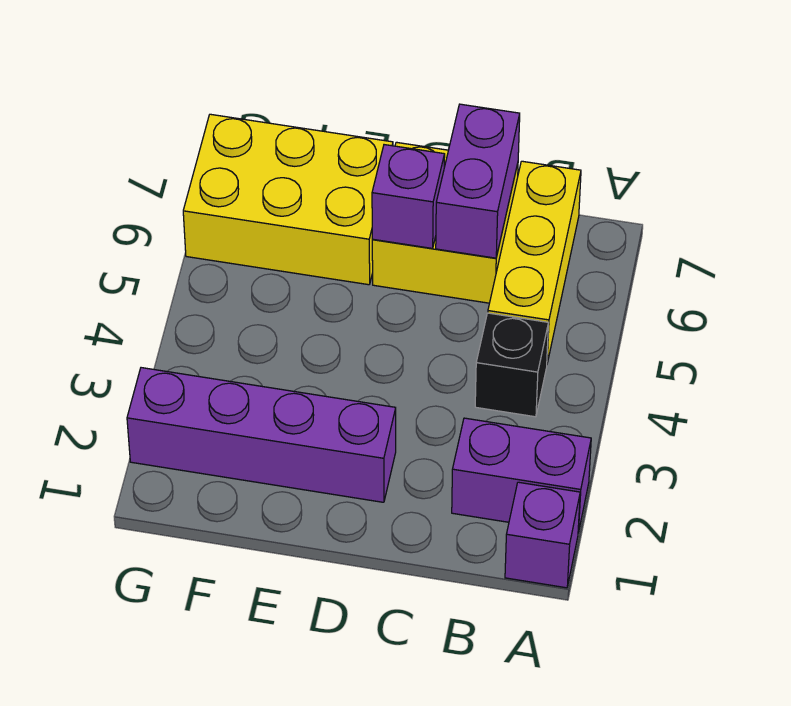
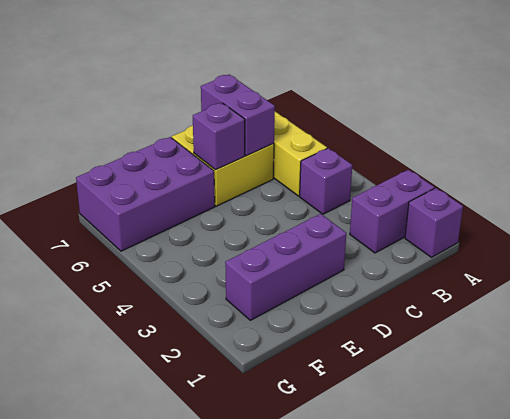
black brick B4 level 1 -> purple brick B4 level 1
purple brick D2:G2 level 1 -> purple brick D2:F2 level 1
yellow brick E6:G7 level 1 -> purple brick E6:G7 level 1

